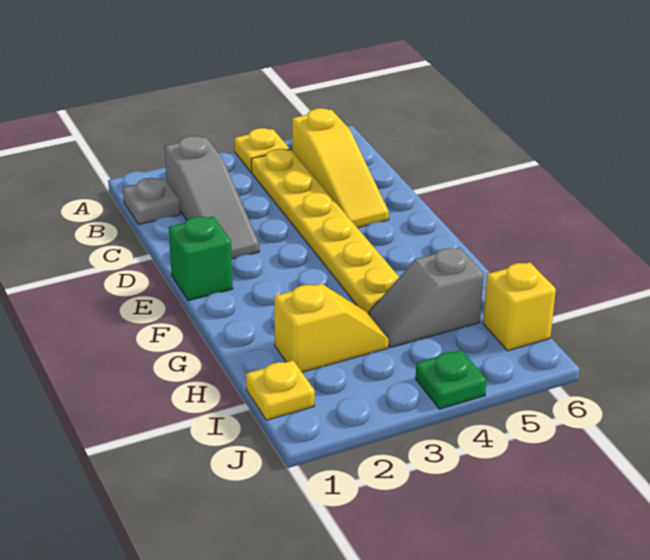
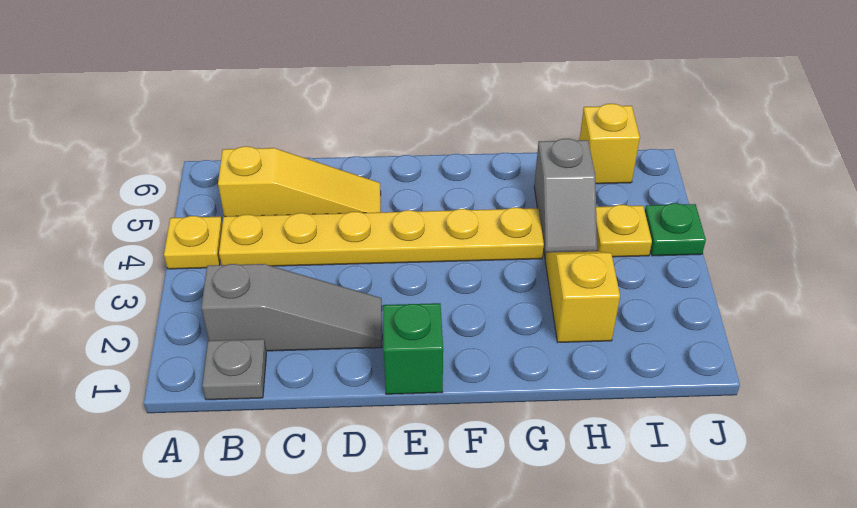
yellow plate I1 level 1 -> yellow plate I4 level 1

